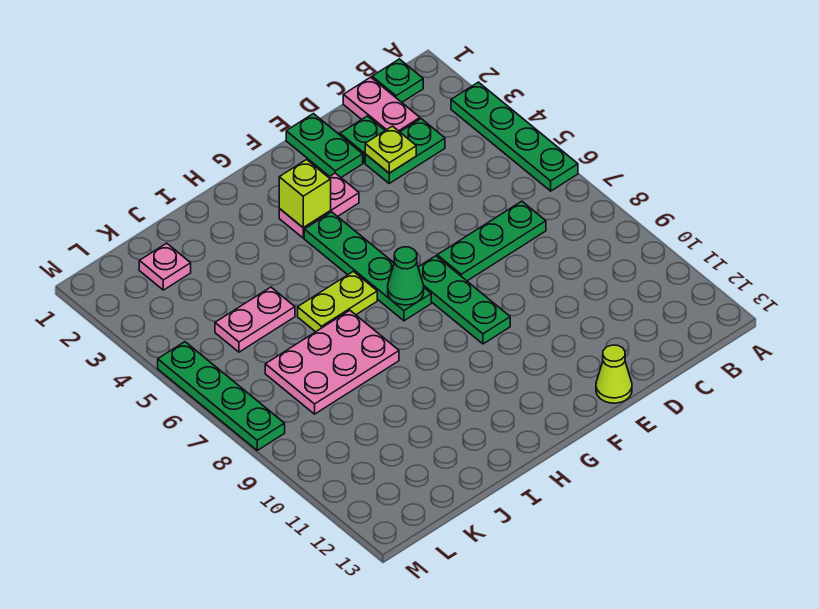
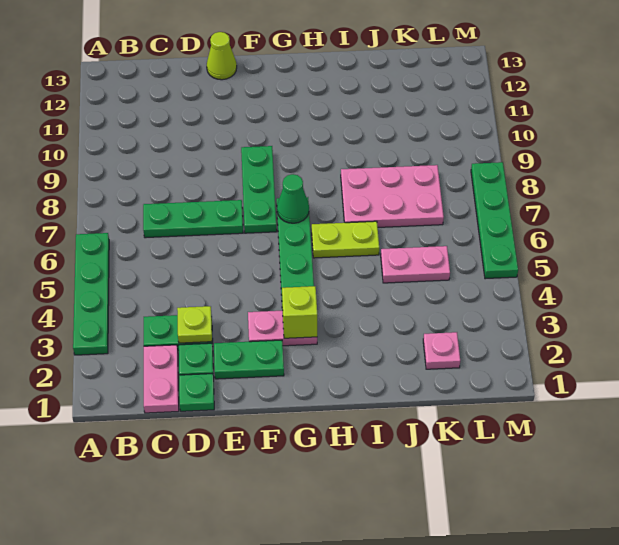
green plate B1 level 1 -> green plate D1 level 1
green plate E1:E2 level 1 -> green plate E2:F2 level 1

